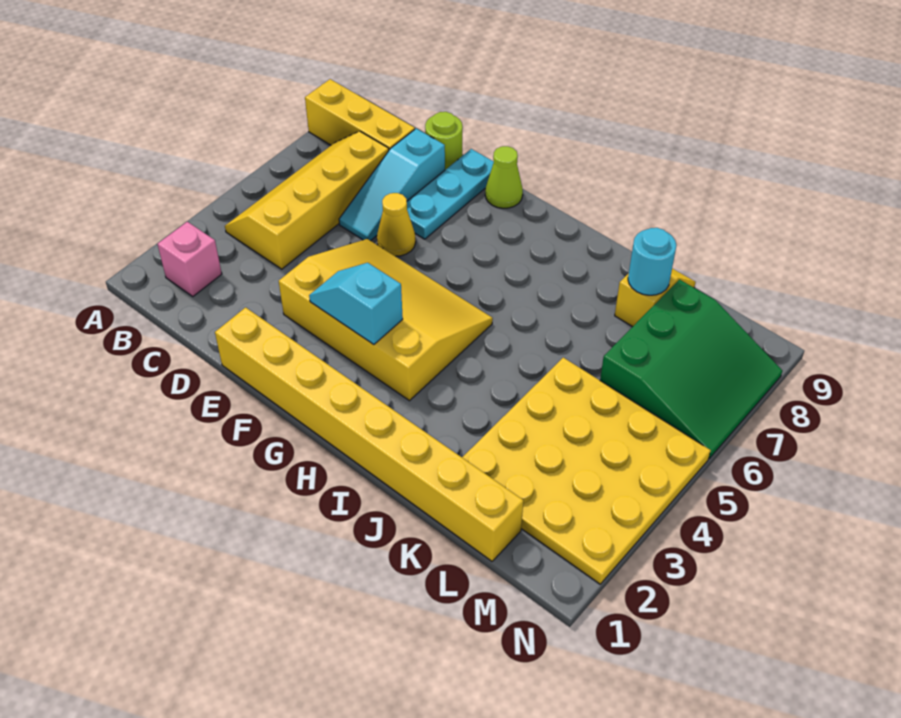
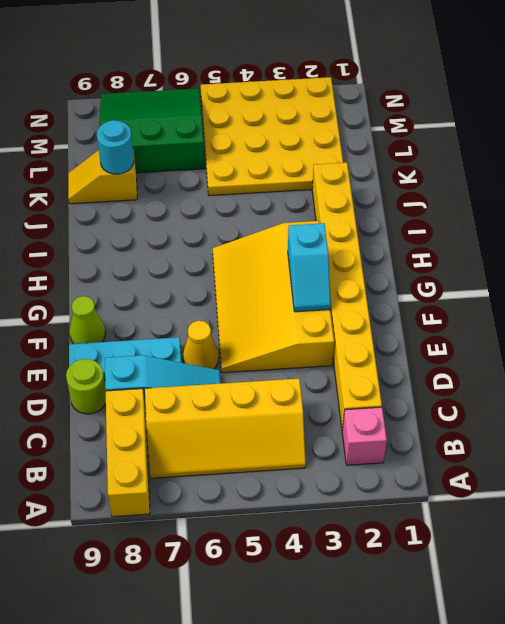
yellow brick E1:L1 level 1 -> yellow brick C2:J2 level 1

